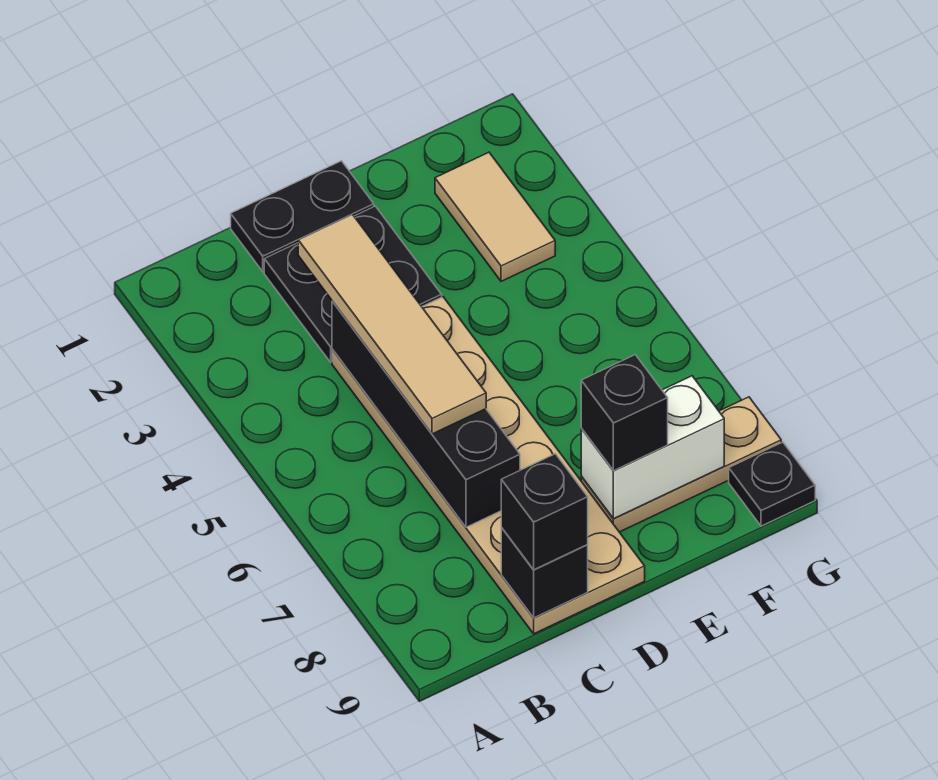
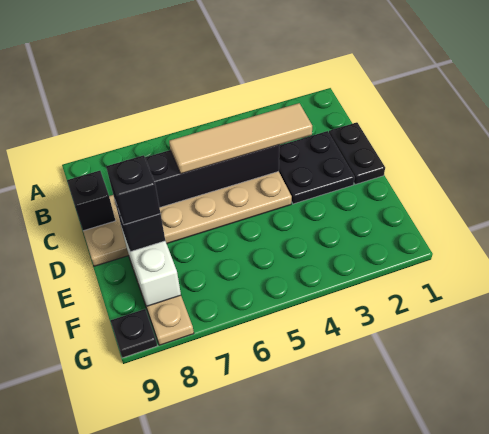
black brick C9 level 3 -> black brick E8 level 4
tan tile F2:F3 level 1 -> none

